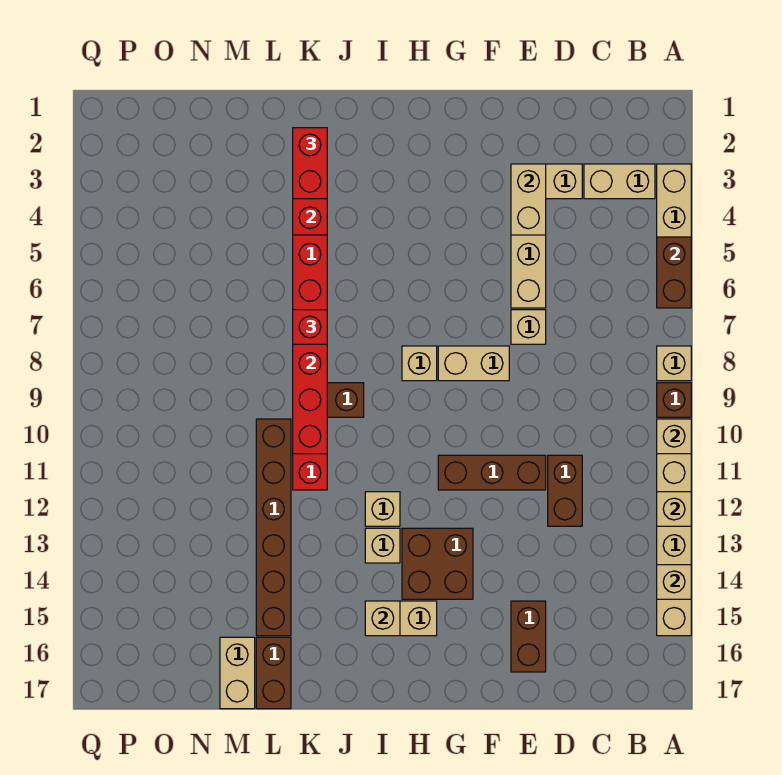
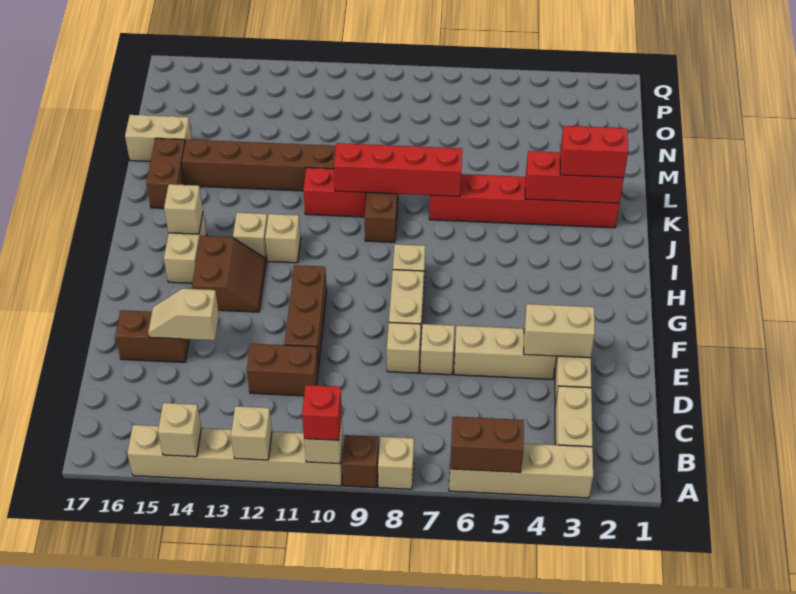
none -> tan brick E8 level 1
none -> tan slope E14:E15 level 2 top 14
brown brick G13:H14 level 1 -> brown slope G13:H14 level 1 top 14
red brick K7 level 3 -> red brick A10 level 3
brown brick L16:L17 level 1 -> brown brick K16:L16 level 1

